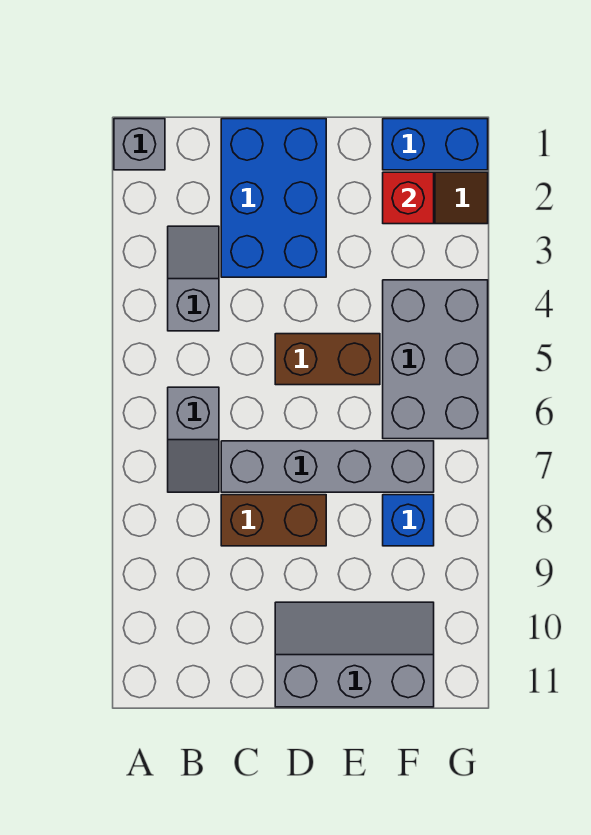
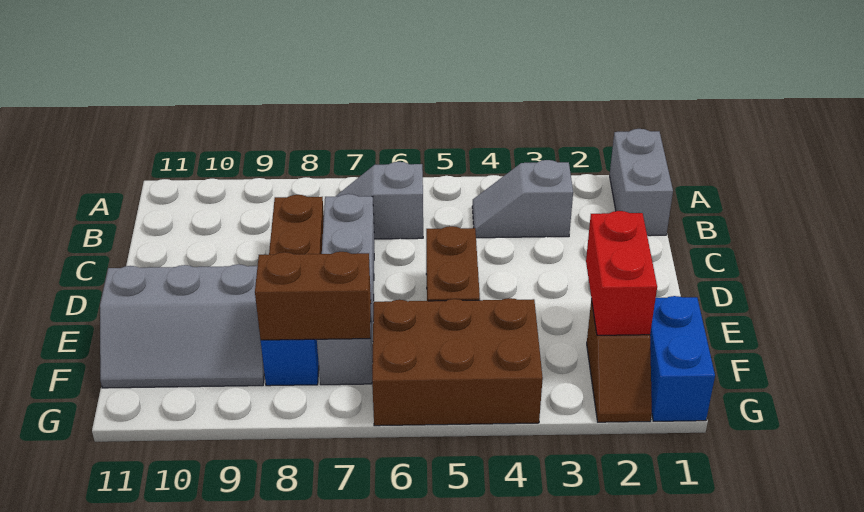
grey brick A1 level 1 -> grey brick A1:B1 level 1
grey slope B3:B4 level 1 top 4 -> grey slope B3:B4 level 1 top 3
blue brick C1:D3 level 1 -> none
grey slope D10:F11 level 1 top 11 -> grey slope E9:F11 level 1 top E
red brick F2 level 2 -> red brick E2:F2 level 2
grey brick F4:G6 level 1 -> brown brick F4:G6 level 1
none -> brown brick F7:F8 level 2

